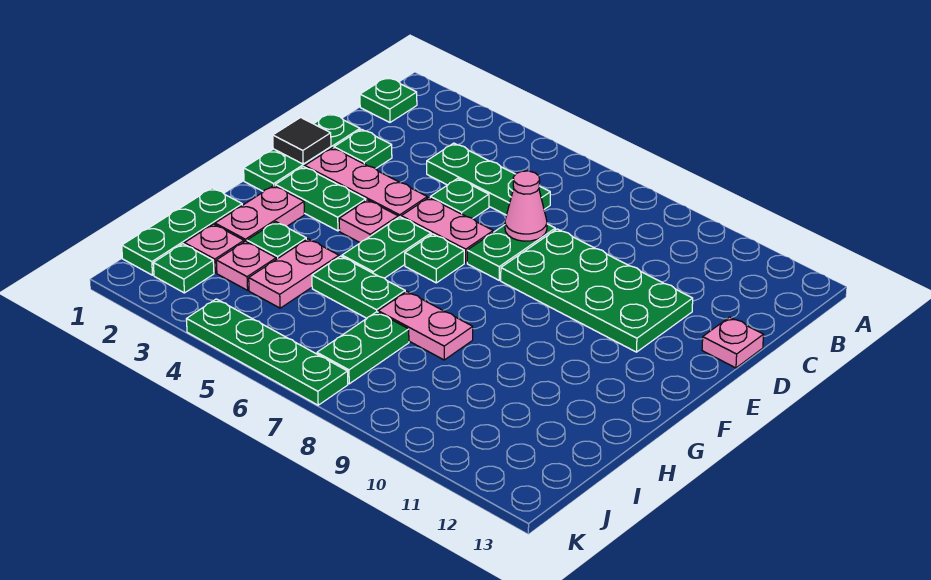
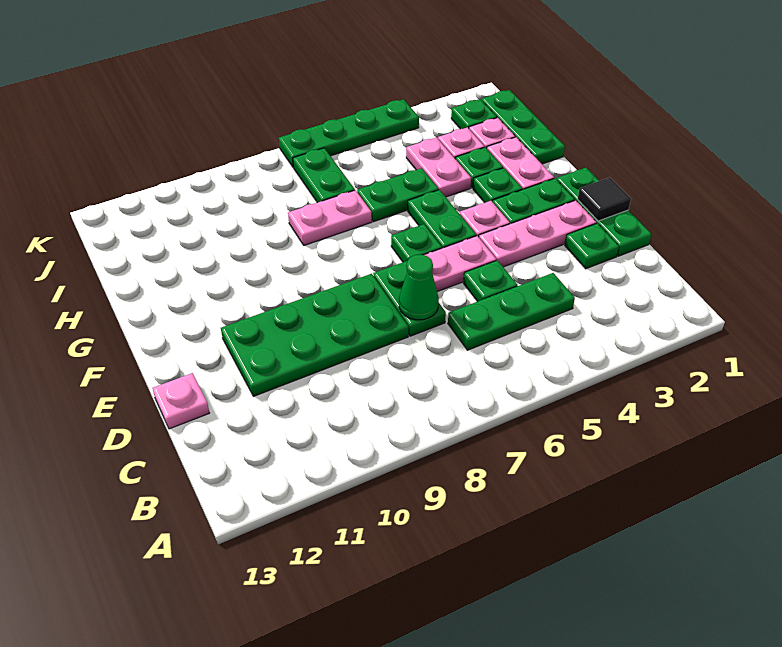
green plate B1 level 1 -> green plate G3 level 1
pink cone D7 level 2 -> green cone D7 level 2

